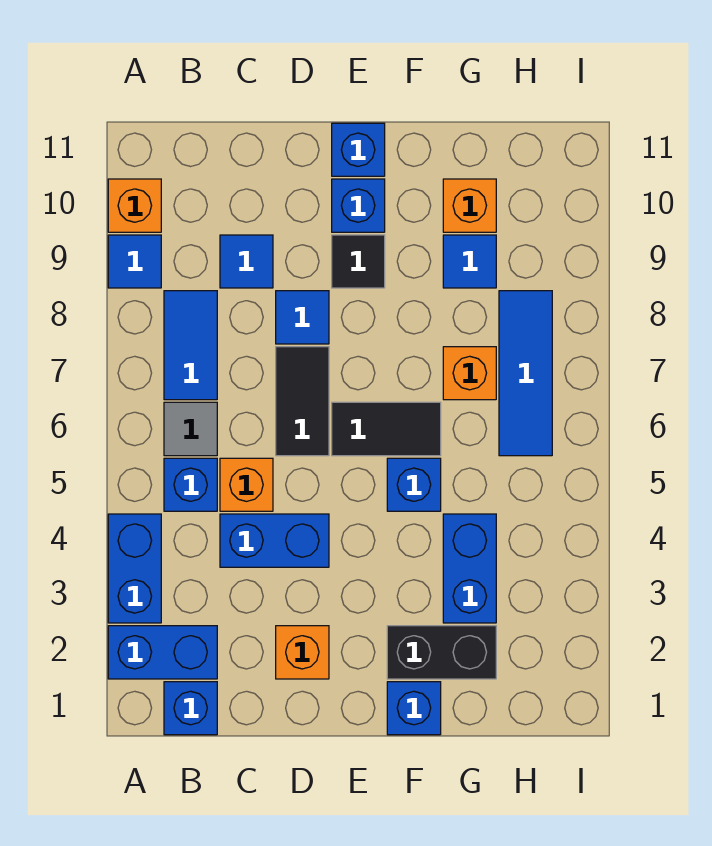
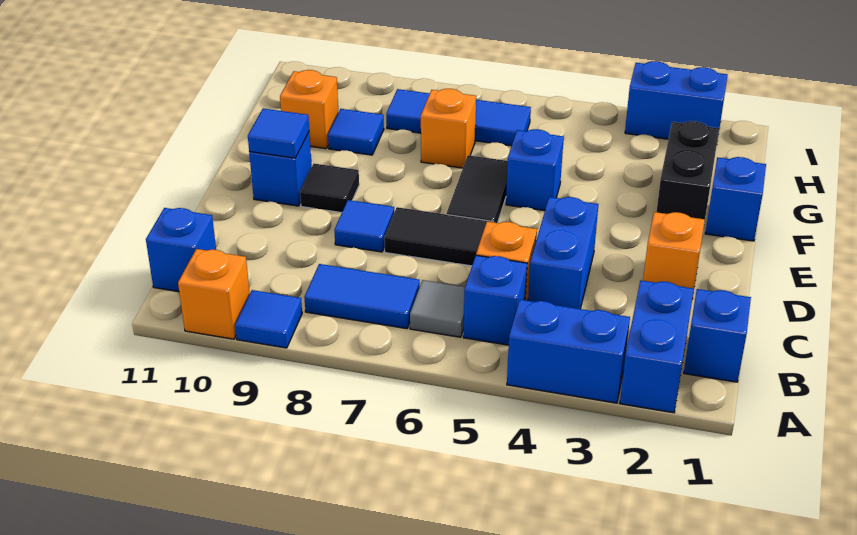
blue tile C9 level 1 -> blue tile E10 level 2
blue brick E11 level 1 -> blue brick B11 level 1
blue brick G3:G4 level 1 -> blue brick I2:I3 level 1

